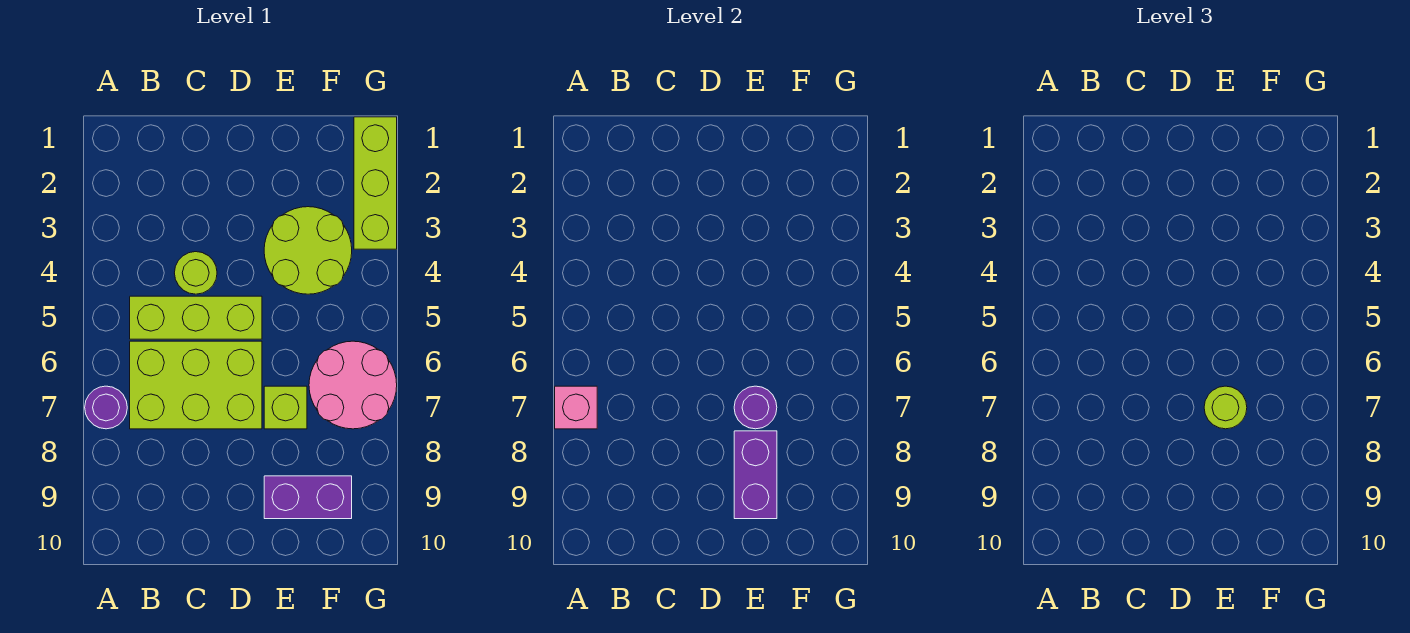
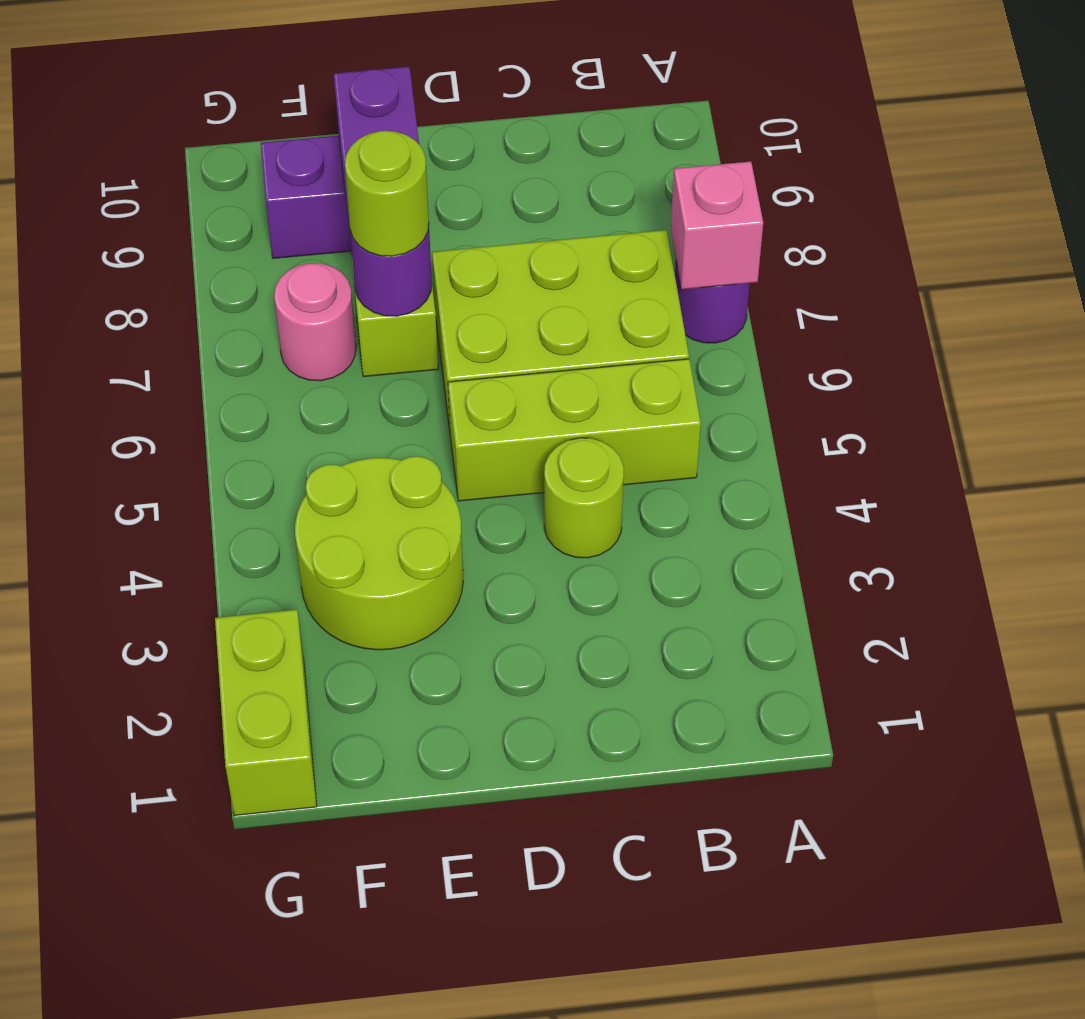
pink round brick F6:G7 level 1 -> pink round brick F7 level 1
lime brick G1:G3 level 1 -> lime brick G1:G2 level 1

